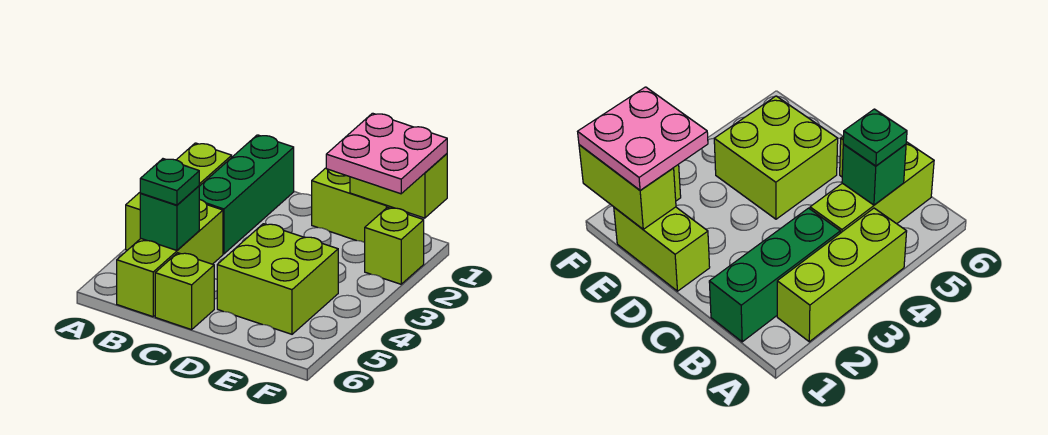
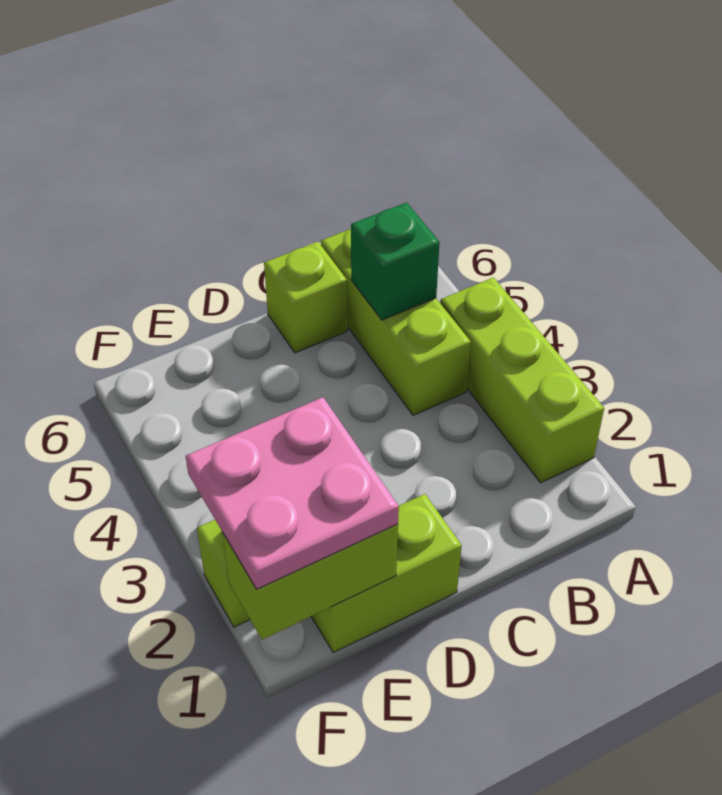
green brick B1:B3 level 1 -> none
green plate B5 level 3 -> none
lime brick D4:E5 level 1 -> none

